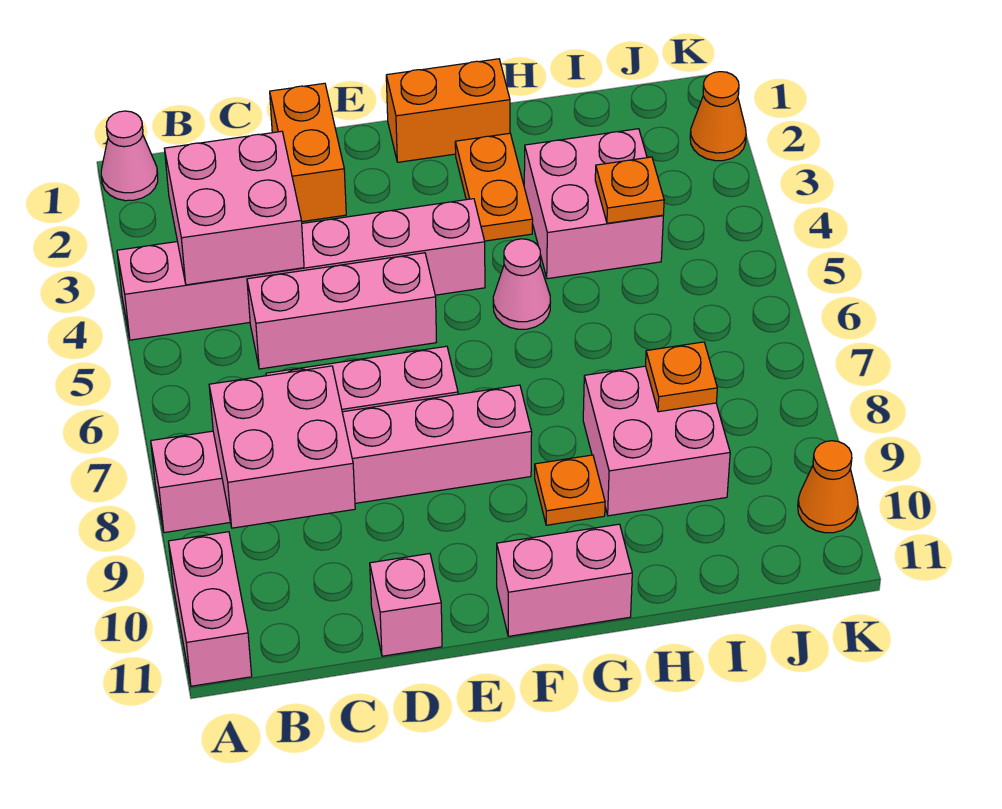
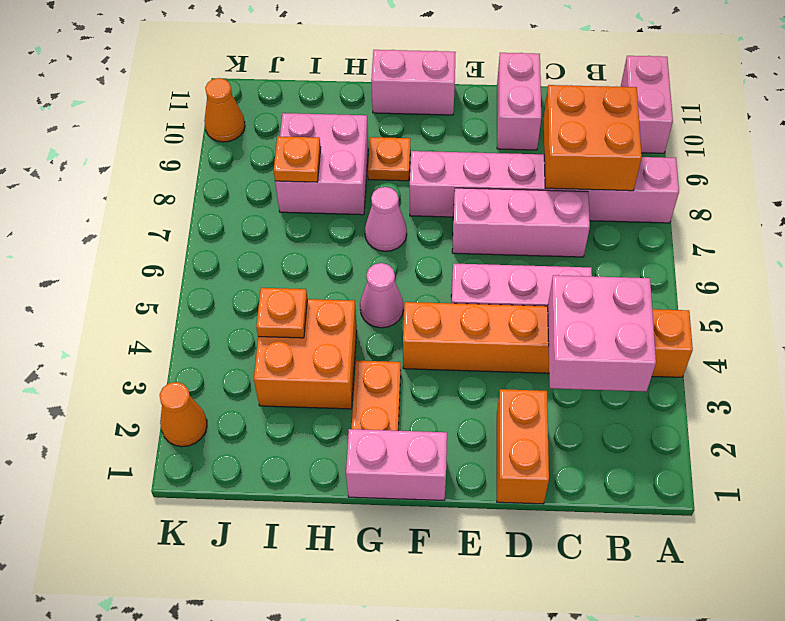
pink cone A1 level 1 -> pink cone G7 level 1
pink brick A4:F4 level 1 -> orange brick A4:F4 level 1
pink brick B8:C9 level 2 -> orange brick B8:C9 level 2
pink brick D11 level 1 -> pink brick D10:D11 level 1
orange brick F1:G1 level 1 -> pink brick F1:G1 level 1
pink brick H3:I4 level 1 -> orange brick H3:I4 level 1

